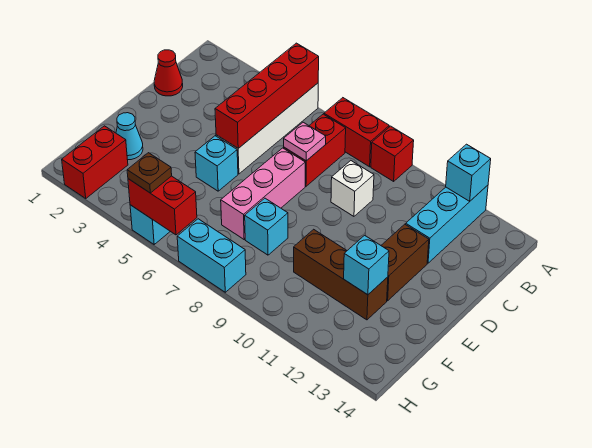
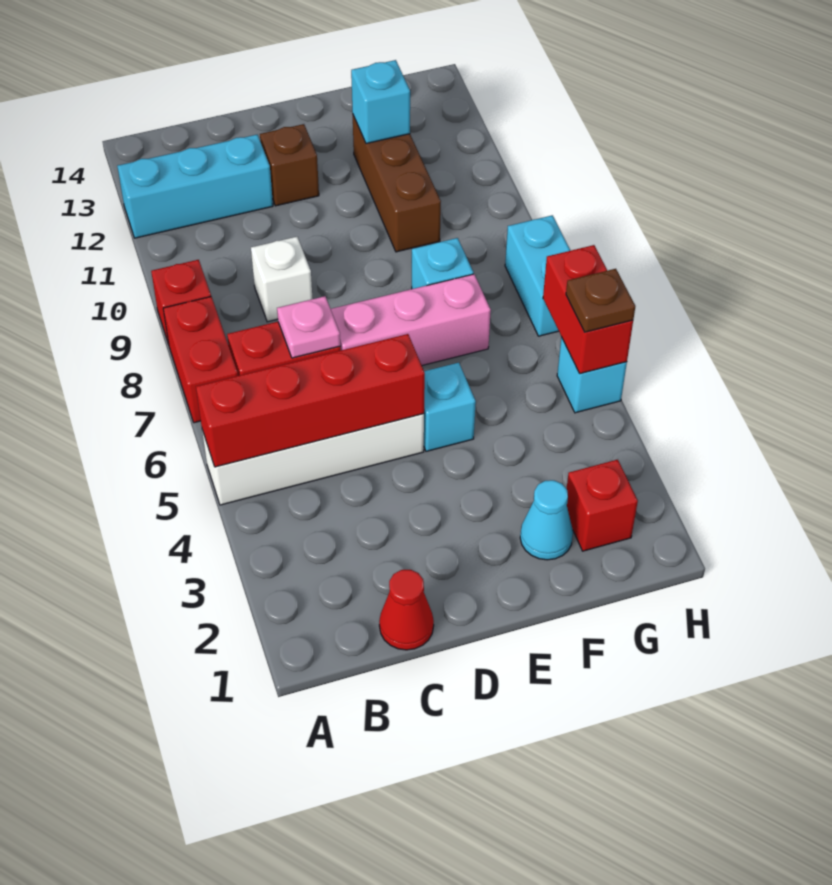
cyan brick A12 level 2 -> none
brown brick D12:E12 level 1 -> brown brick D12 level 1
red brick G2:H2 level 1 -> red brick G2 level 1

